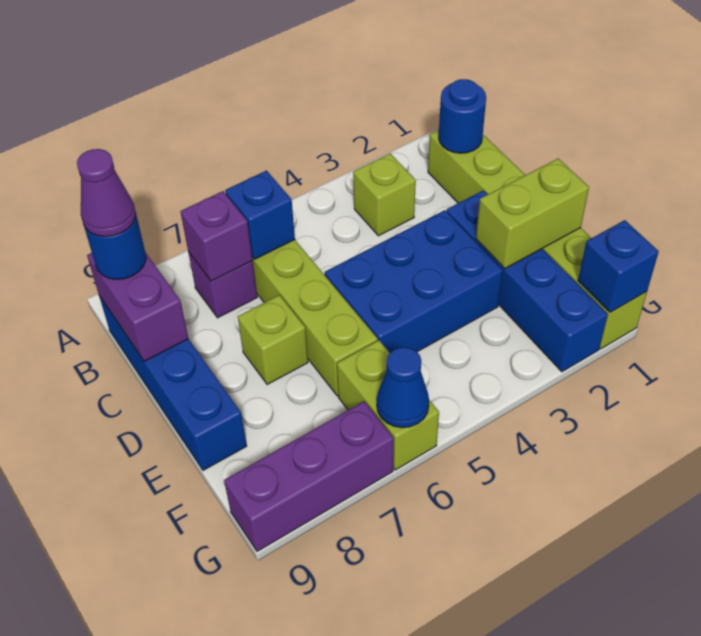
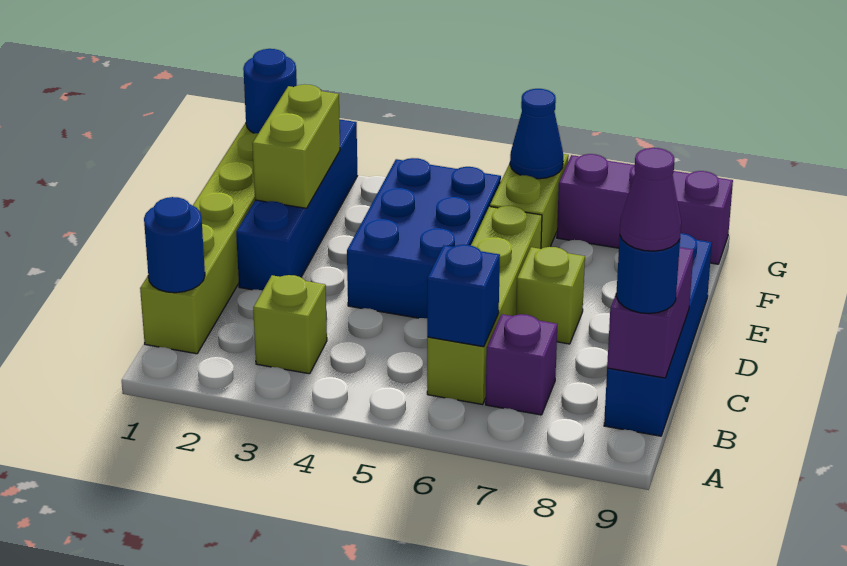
purple brick B7 level 2 -> none
blue brick D3:E5 level 1 -> blue brick D4:F5 level 1
lime brick E1:E2 level 2 -> lime brick E2:F2 level 2
blue brick G1 level 2 -> blue round brick G1 level 2

